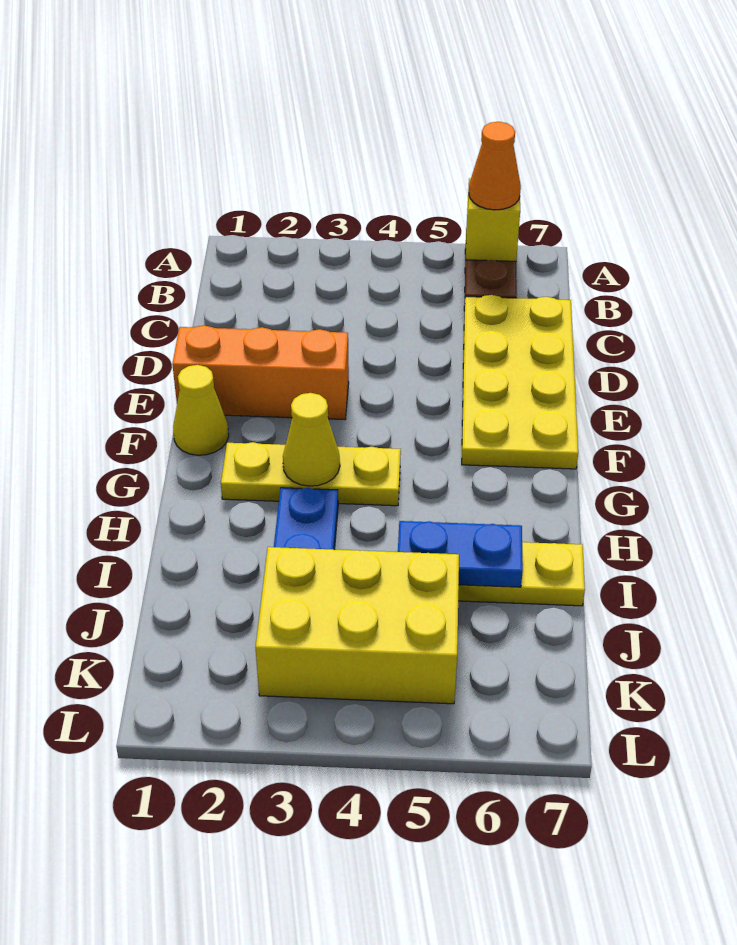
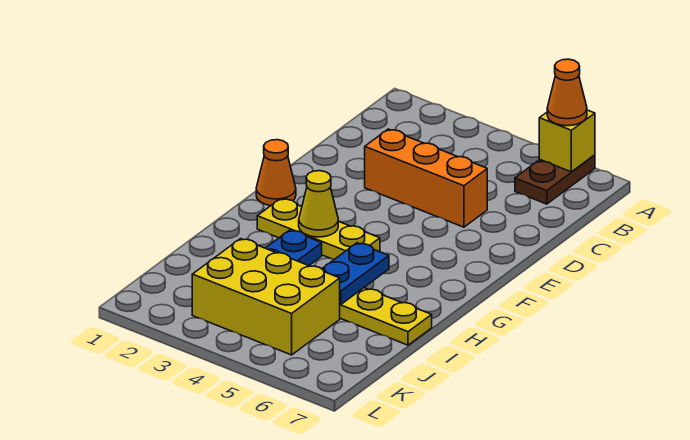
yellow plate C6:F7 level 1 -> none
orange brick E1:E3 level 1 -> orange brick D3:D5 level 1
yellow cone F1 level 1 -> orange cone F1 level 1
blue plate I5:I6 level 2 -> blue plate H5:I5 level 2

